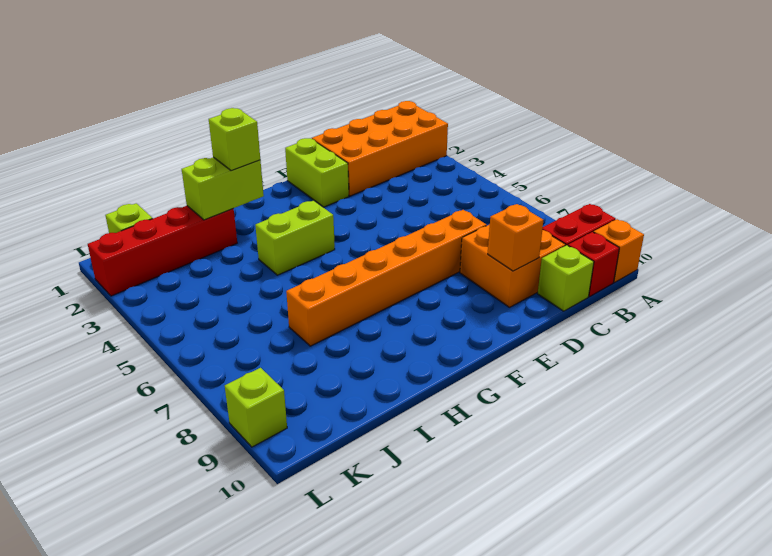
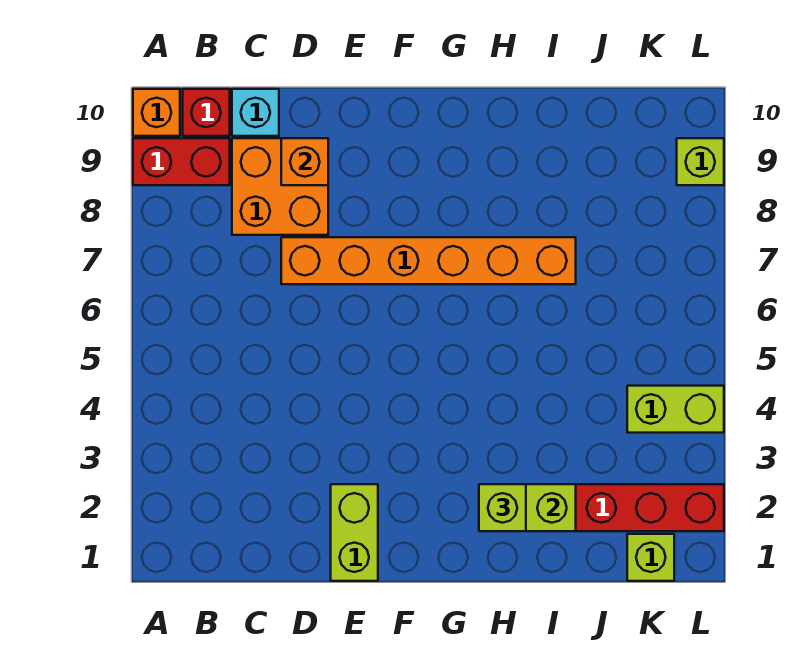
orange brick A1:D2 level 1 -> none
lime brick C10 level 1 -> cyan brick C10 level 1
lime brick G4:H4 level 1 -> lime brick K4:L4 level 1

